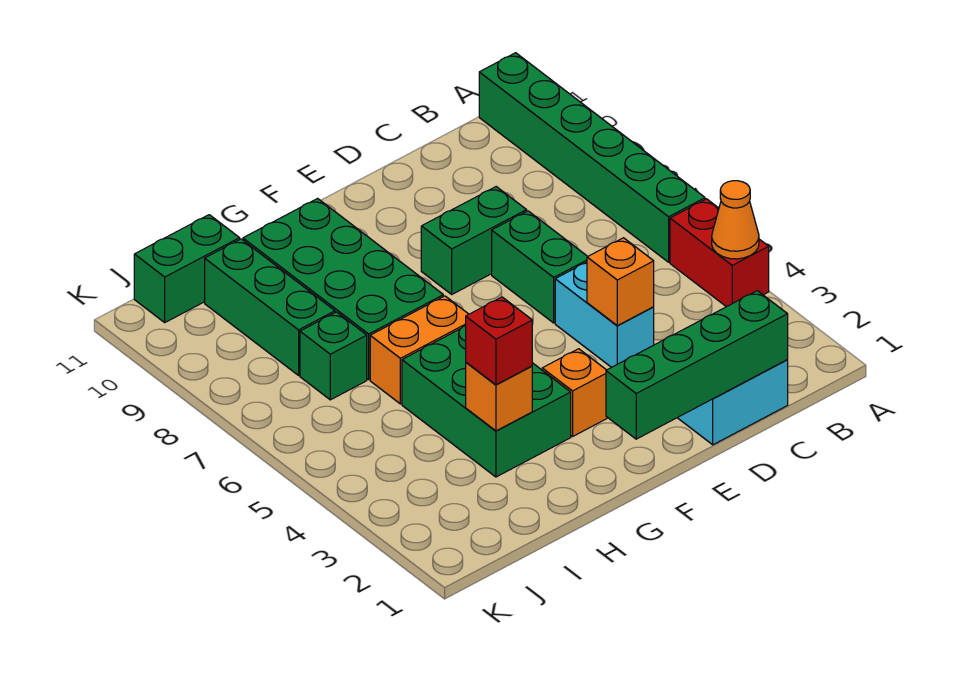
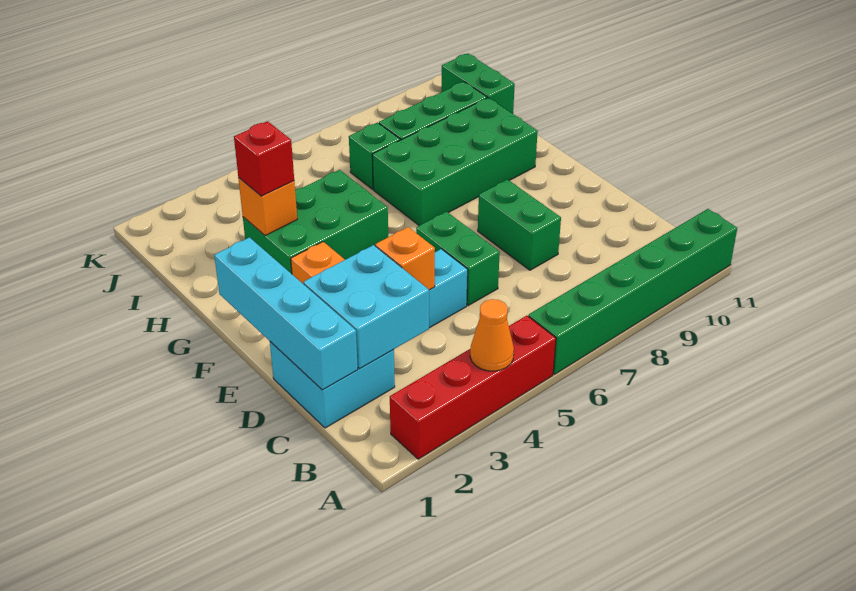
red brick A4:A5 level 1 -> red brick A2:A5 level 1
green brick C1:F1 level 2 -> cyan brick C1:F1 level 2
none -> cyan brick C2:D3 level 2
green brick D6:D7 level 1 -> green brick D6:E6 level 1
orange brick G6:H6 level 1 -> none

